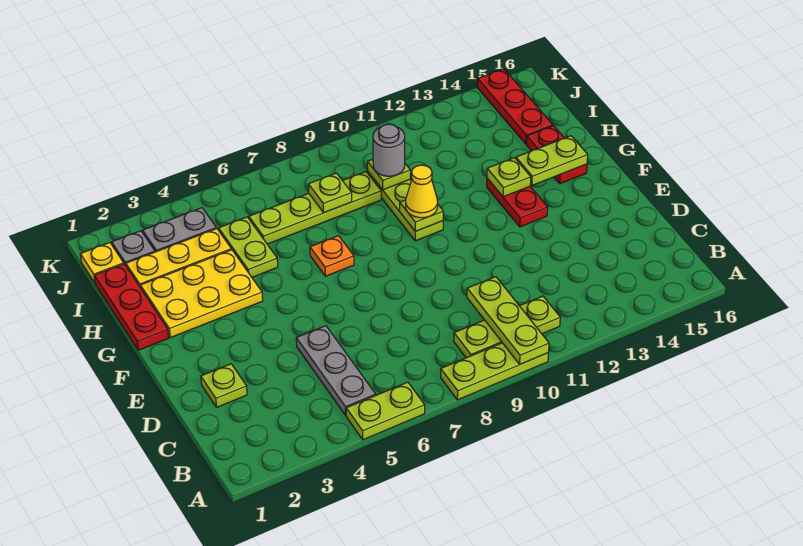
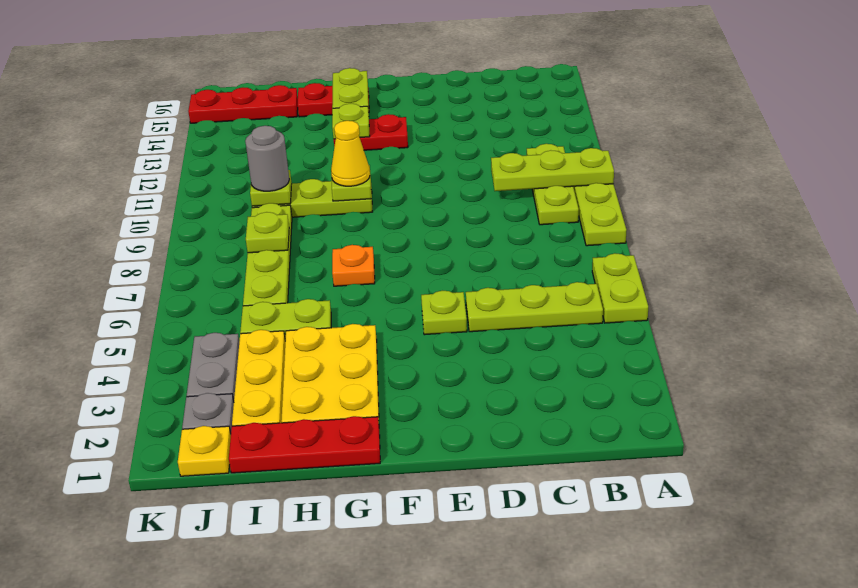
grey plate B5:D5 level 1 -> lime plate B5:D5 level 1
lime plate D2 level 1 -> lime plate E5 level 1

